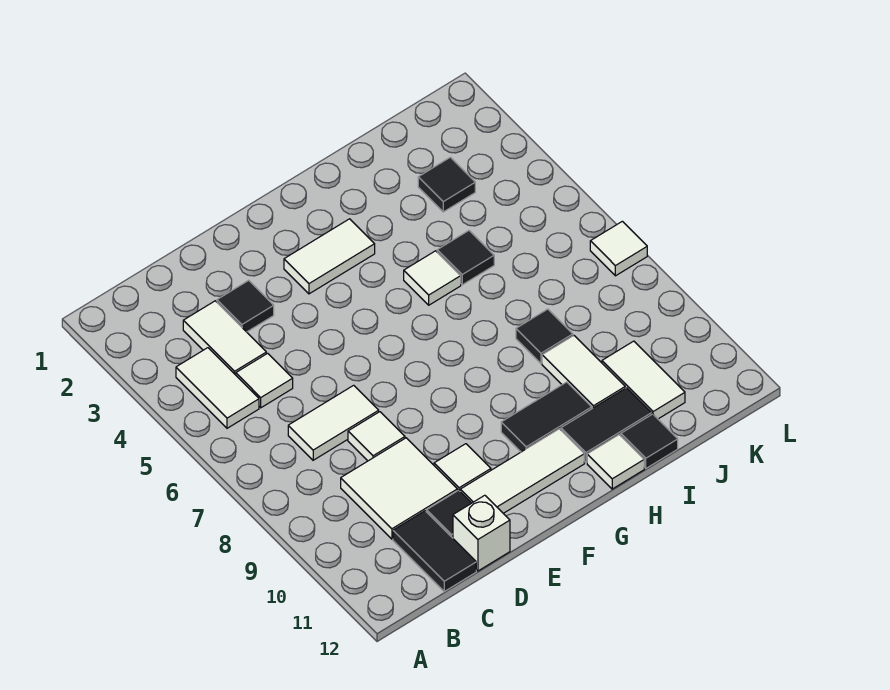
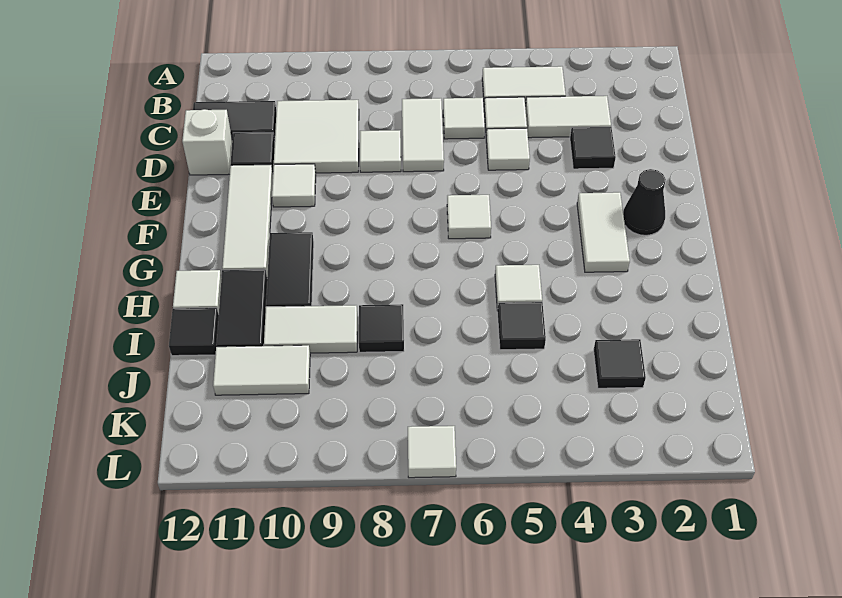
none -> white tile C6 level 1
none -> white tile D5 level 1
none -> black cone F2 level 1
none -> white tile F6 level 1

